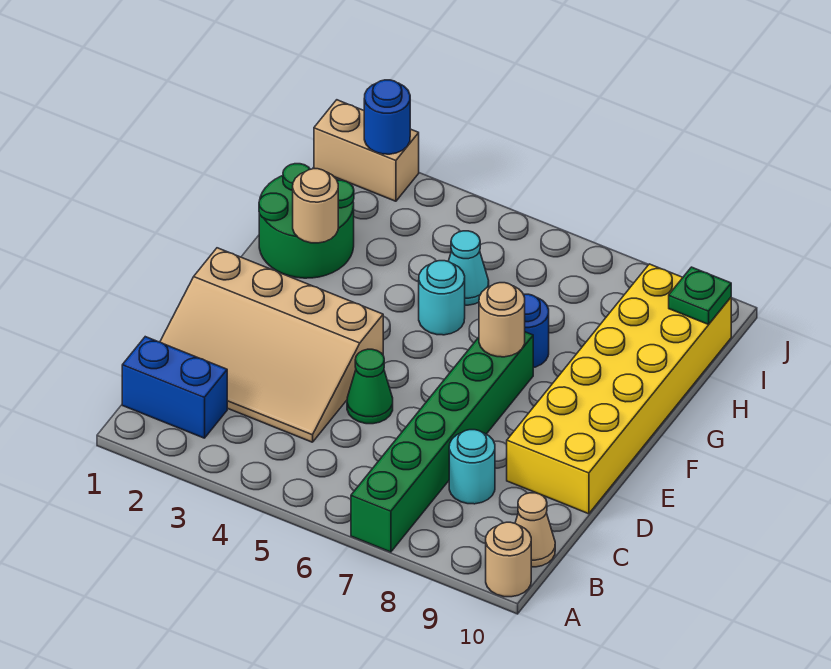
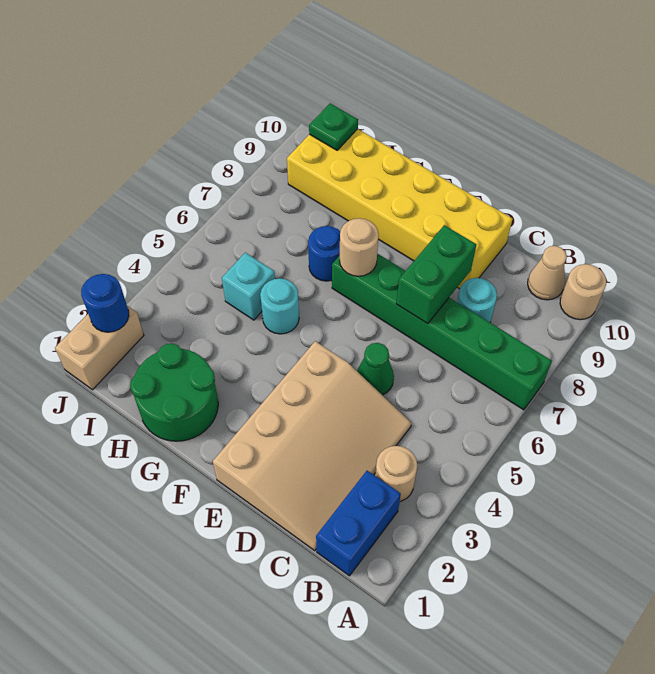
none -> green brick D7:D8 level 2
tan round brick G2 level 2 -> tan round brick B3 level 1
cyan cone H5 level 1 -> cyan brick H5 level 1

